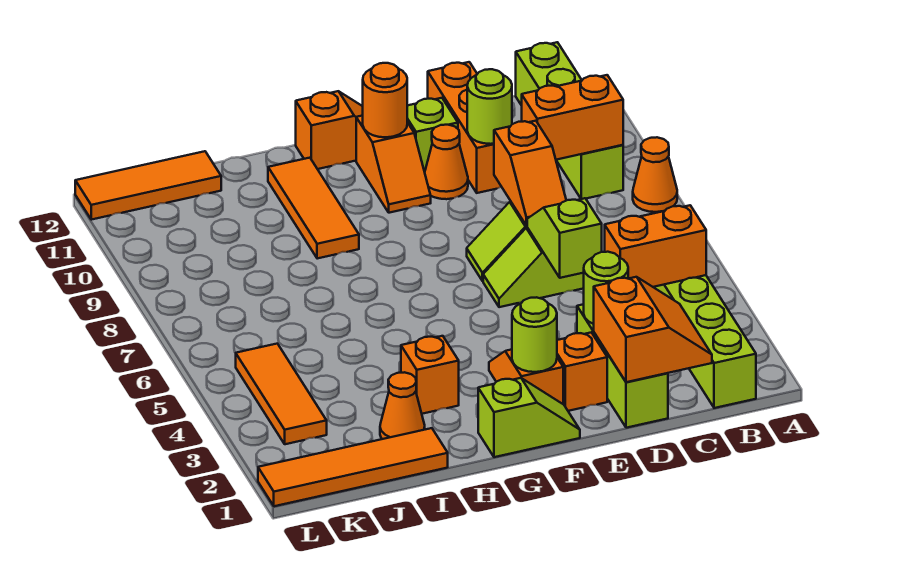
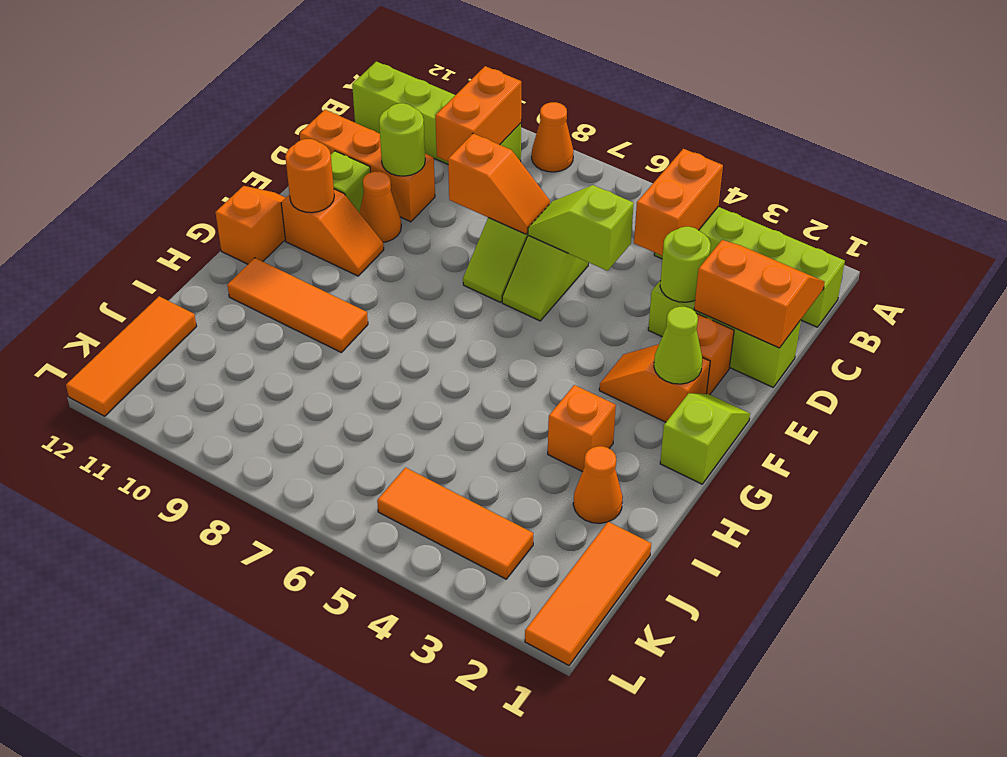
lime round brick F2 level 2 -> lime cone F2 level 2
orange tile I1:L1 level 1 -> orange tile J1:L1 level 1

